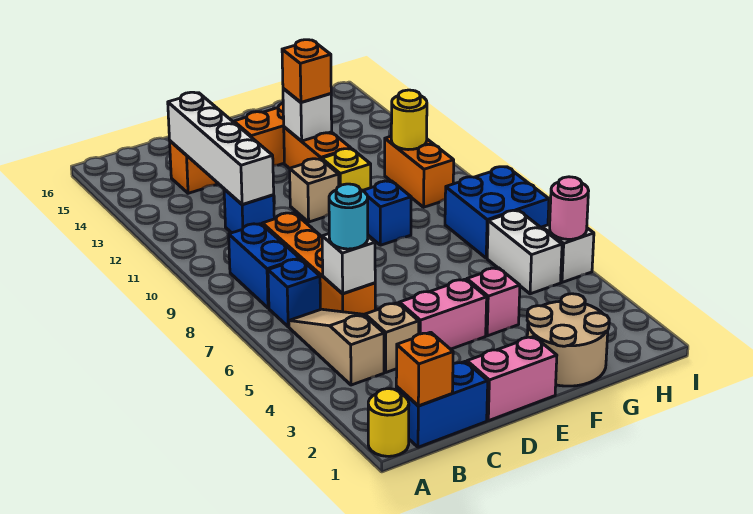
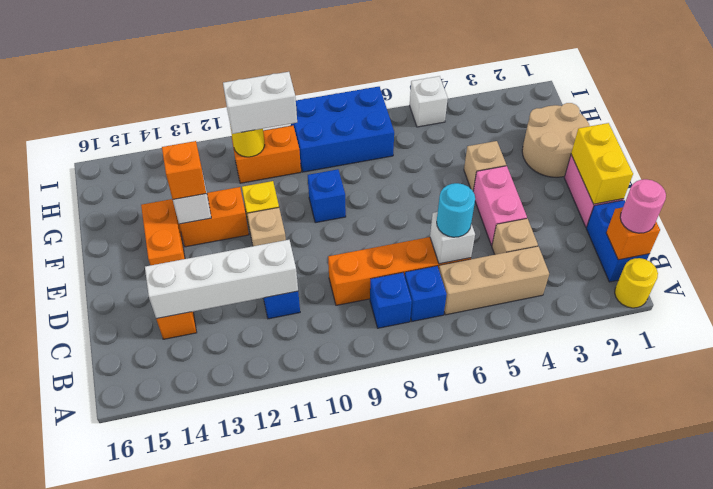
tan slope B4:B6 level 1 top 4 -> tan brick B4:B6 level 1
blue brick B8:B9 level 1 -> blue brick B8 level 1
none -> yellow brick D1:E1 level 2
pink brick F4 level 1 -> tan brick F4 level 1
white brick H5:H6 level 1 -> white brick H10:H11 level 3
blue brick H7:I8 level 1 -> blue brick H7:I9 level 1
pink round brick I5 level 2 -> pink round brick B1 level 3

